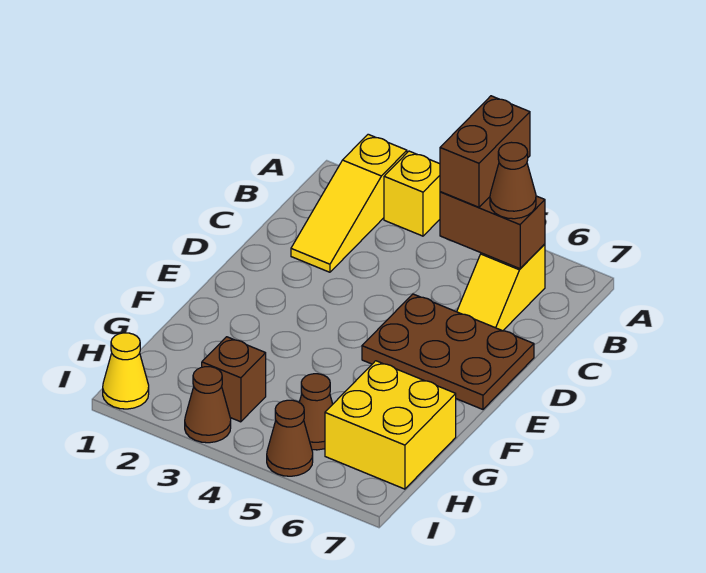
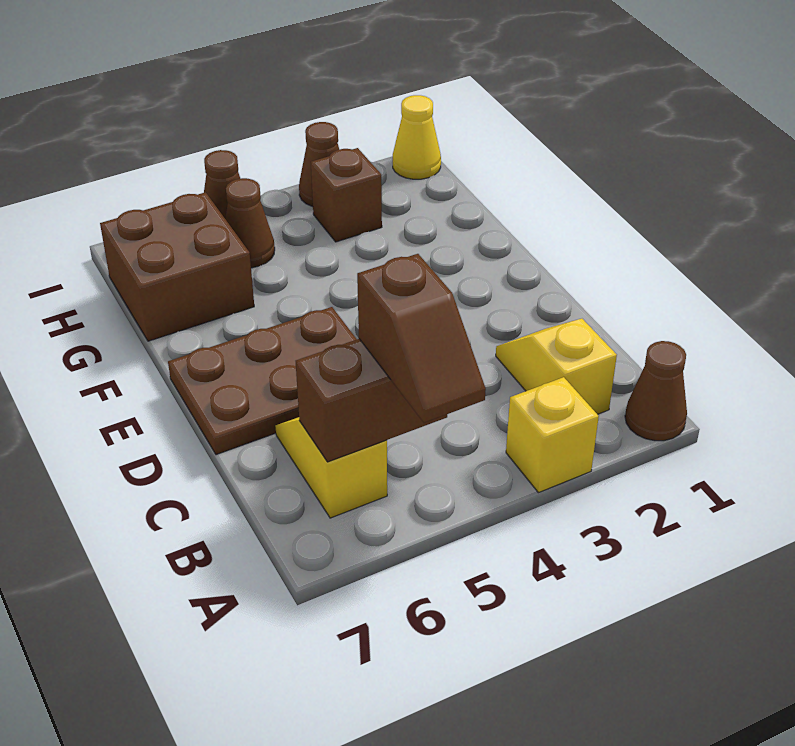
yellow slope A2:C2 level 1 top A -> yellow slope B2:C2 level 1 top B
brown brick A5:B5 level 3 -> brown slope A5:B5 level 3 top B
brown cone B6 level 3 -> brown cone A1 level 1
yellow brick G6:H7 level 1 -> brown brick G6:H7 level 1

